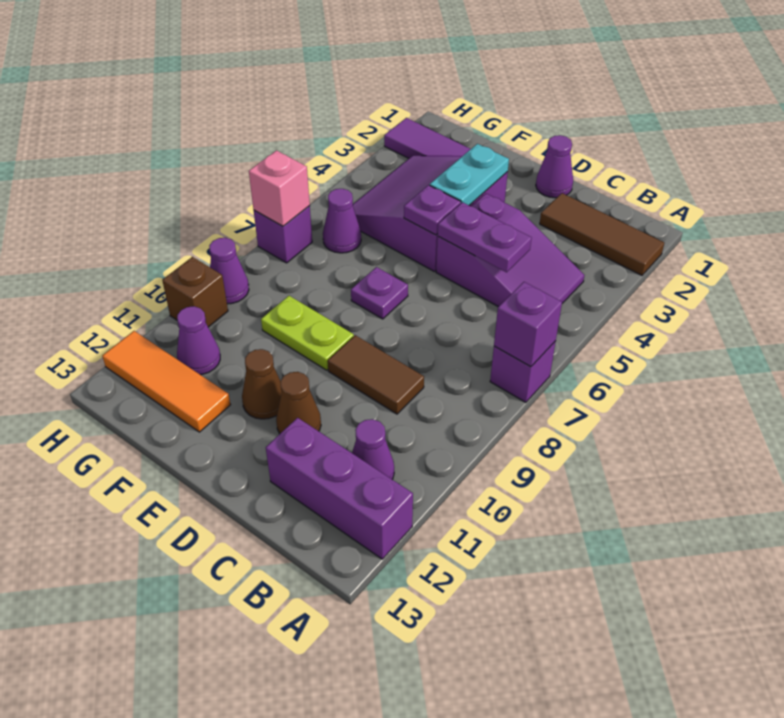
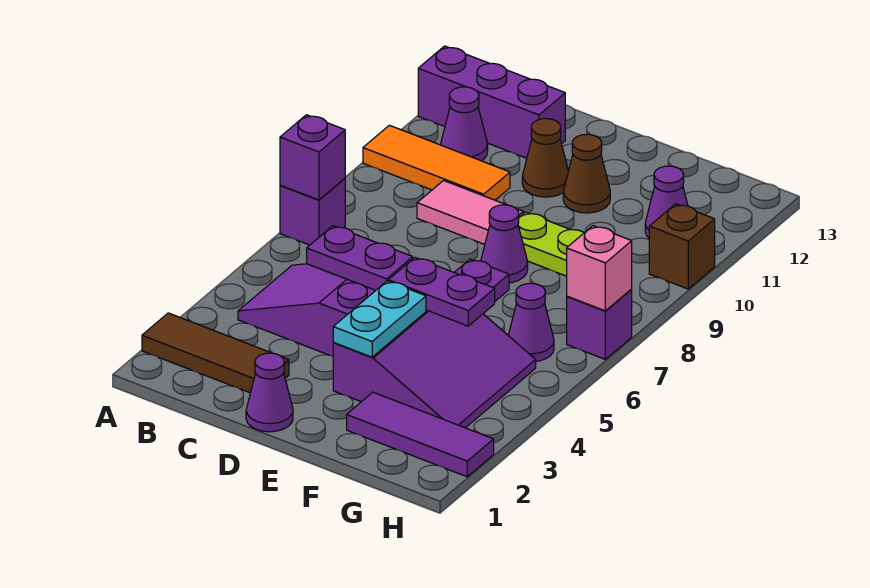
brown tile C9:D9 level 1 -> pink tile C9:D9 level 1
purple plate E5 level 2 -> purple plate E5:F5 level 2
orange tile F12:H12 level 1 -> orange tile A10:C10 level 1
purple cone H9 level 1 -> purple cone E8 level 1

